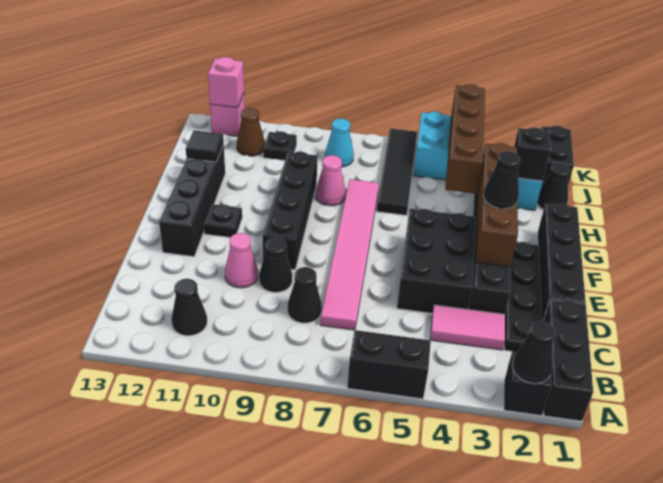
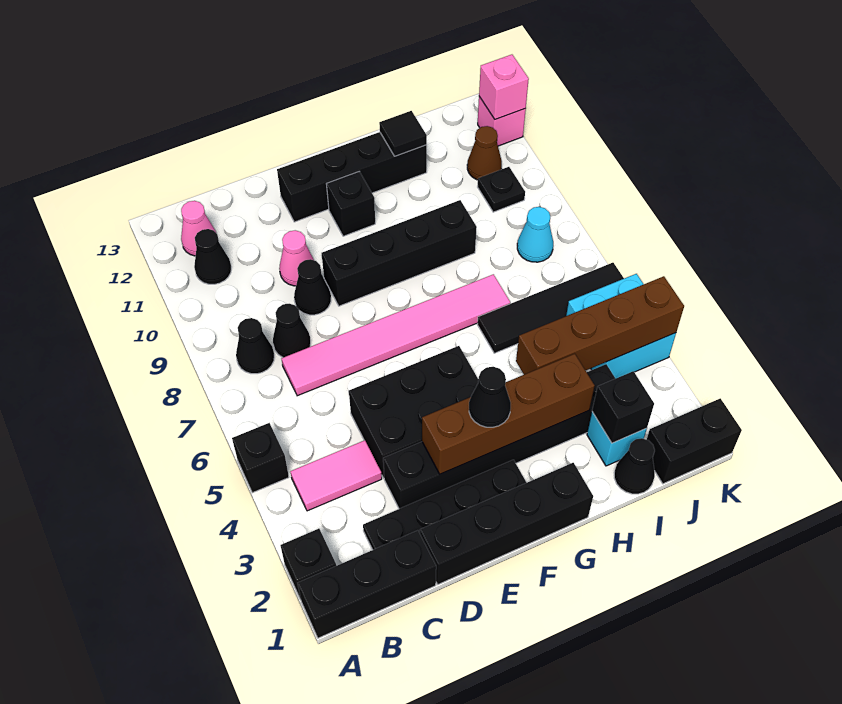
black cone A2 level 2 -> black cone B8 level 1
black brick A5:A6 level 1 -> black brick A5 level 1
pink tile C3:C4 level 1 -> pink tile B4:C4 level 1
black plate F11 level 1 -> black brick F11 level 1
pink cone H8 level 1 -> pink cone B12 level 1

